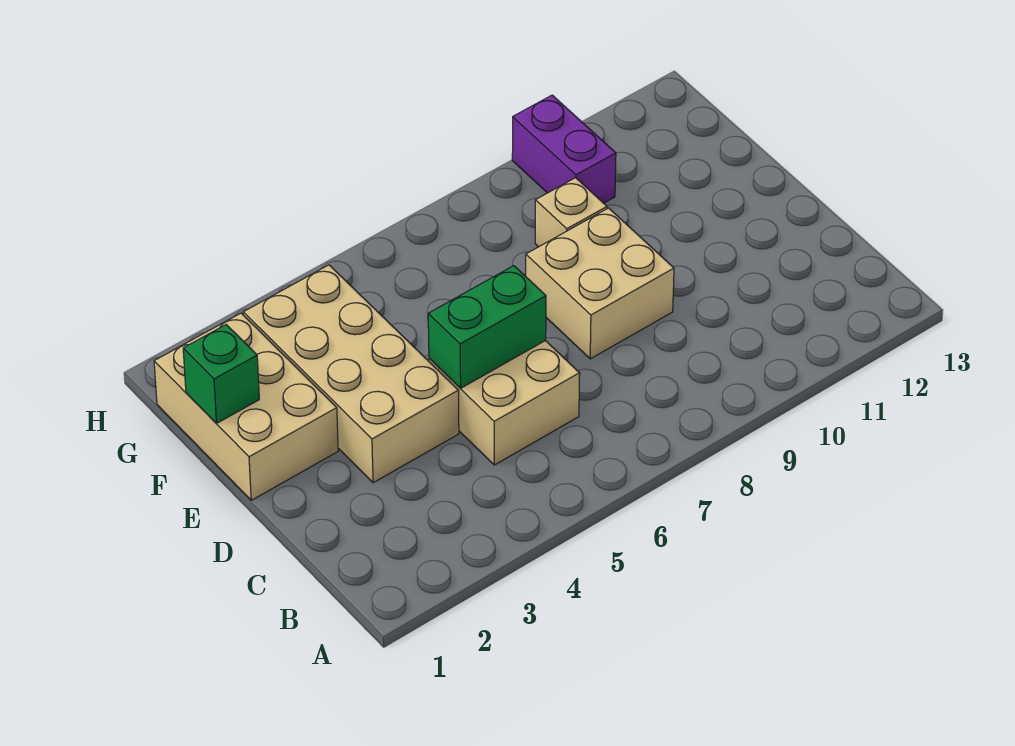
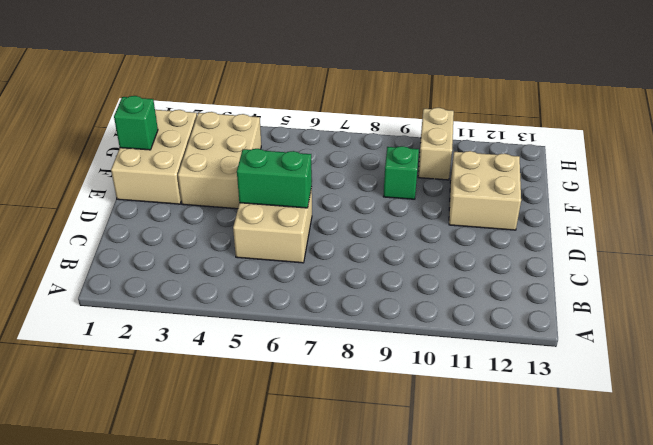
tan brick D3:G4 level 1 -> tan brick E3:G4 level 1
tan brick D8:E9 level 1 -> tan brick E11:F12 level 1
tan brick F9 level 1 -> green brick F9 level 1
purple brick G10:H10 level 1 -> tan brick G10:H10 level 1

